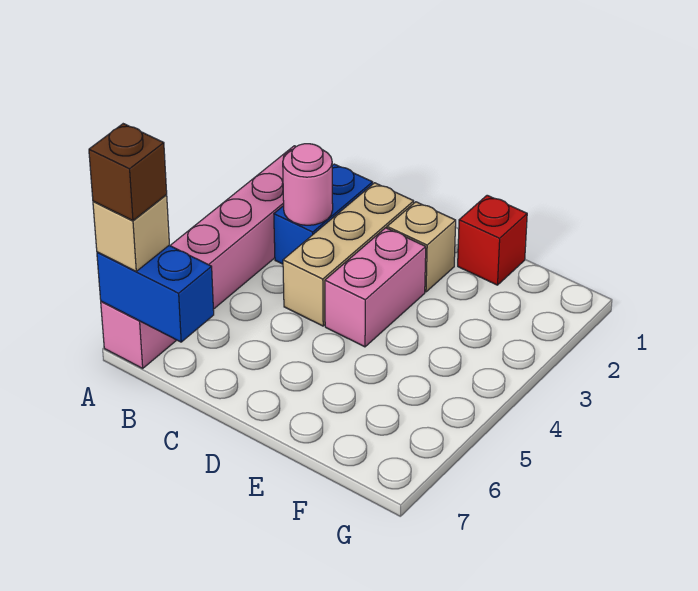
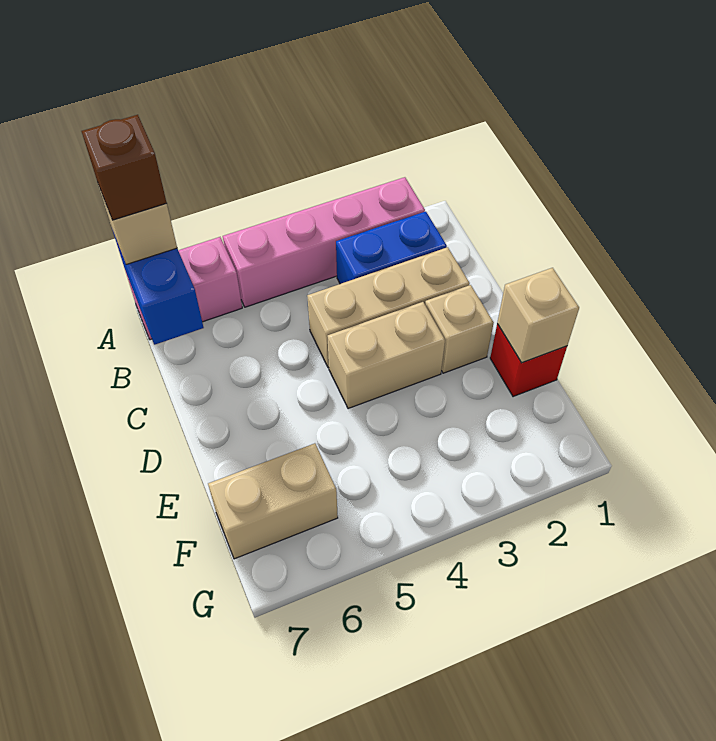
pink round brick B3 level 2 -> none
pink brick D3:D4 level 1 -> tan brick D3:D4 level 1
none -> tan brick E1 level 2
none -> tan brick F6:F7 level 1

